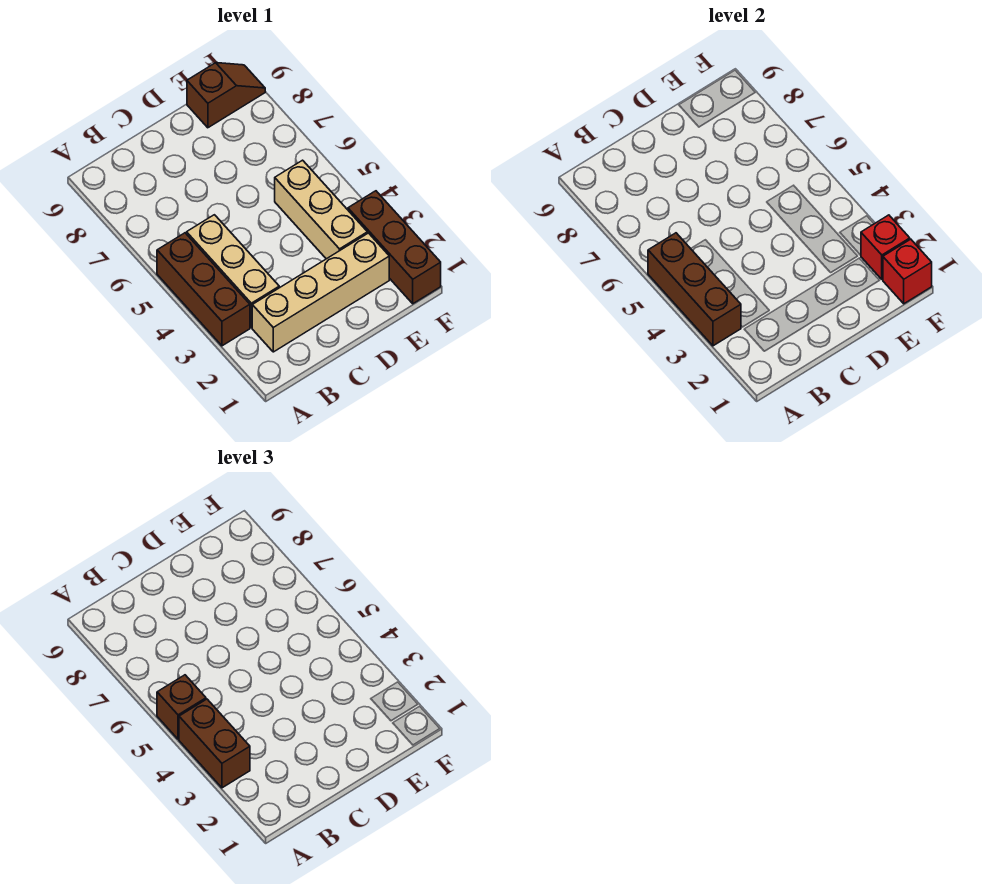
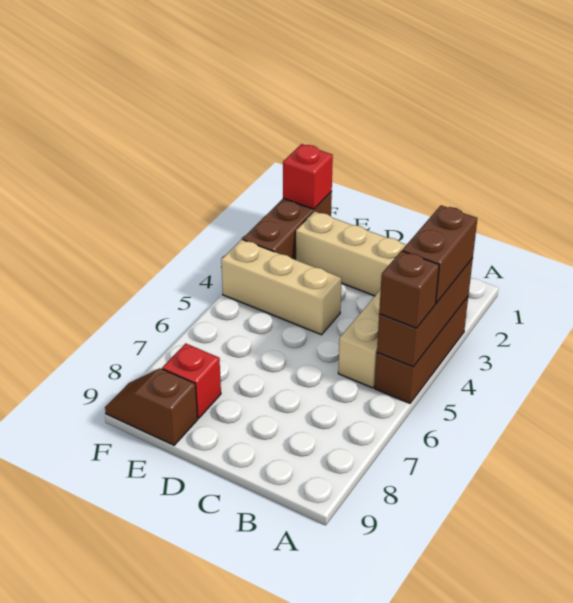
tan brick E3:E5 level 1 -> tan brick D4:F4 level 1
red brick F2 level 2 -> red brick E8 level 1

